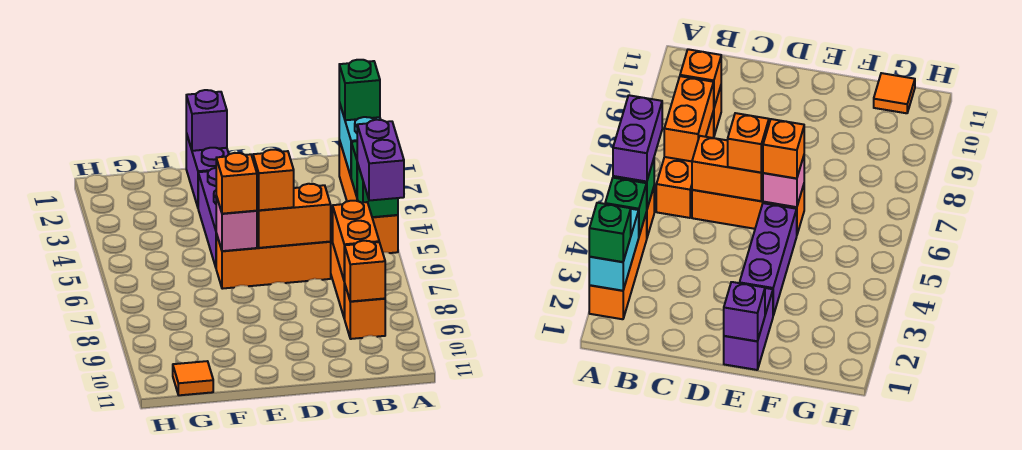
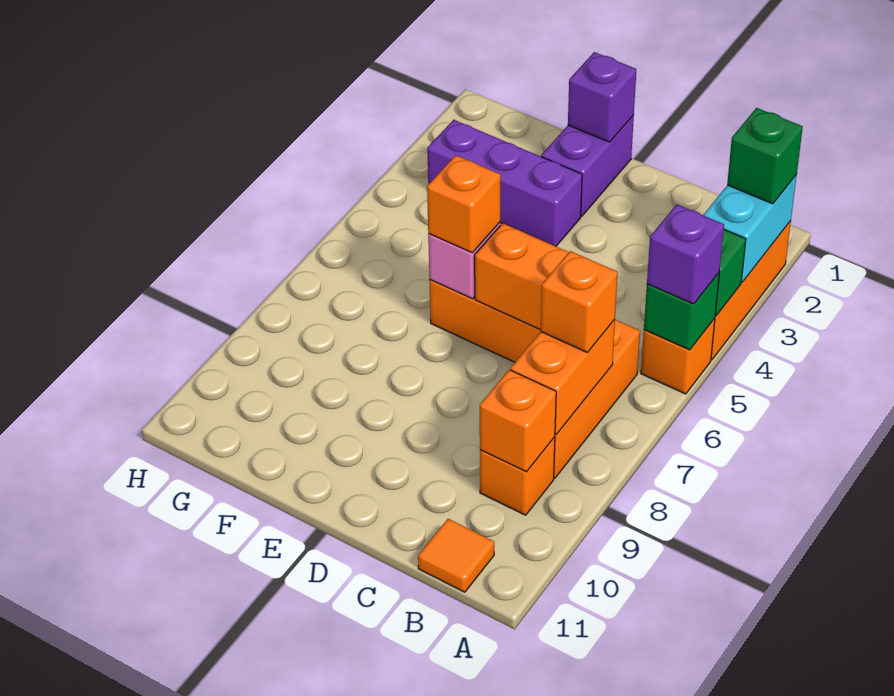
purple brick A5:A6 level 3 -> purple brick A5 level 3
orange brick D6 level 3 -> orange brick B7 level 3
purple brick E3:E5 level 1 -> purple brick E3:G3 level 1
orange tile G11 level 1 -> orange tile B11 level 1

